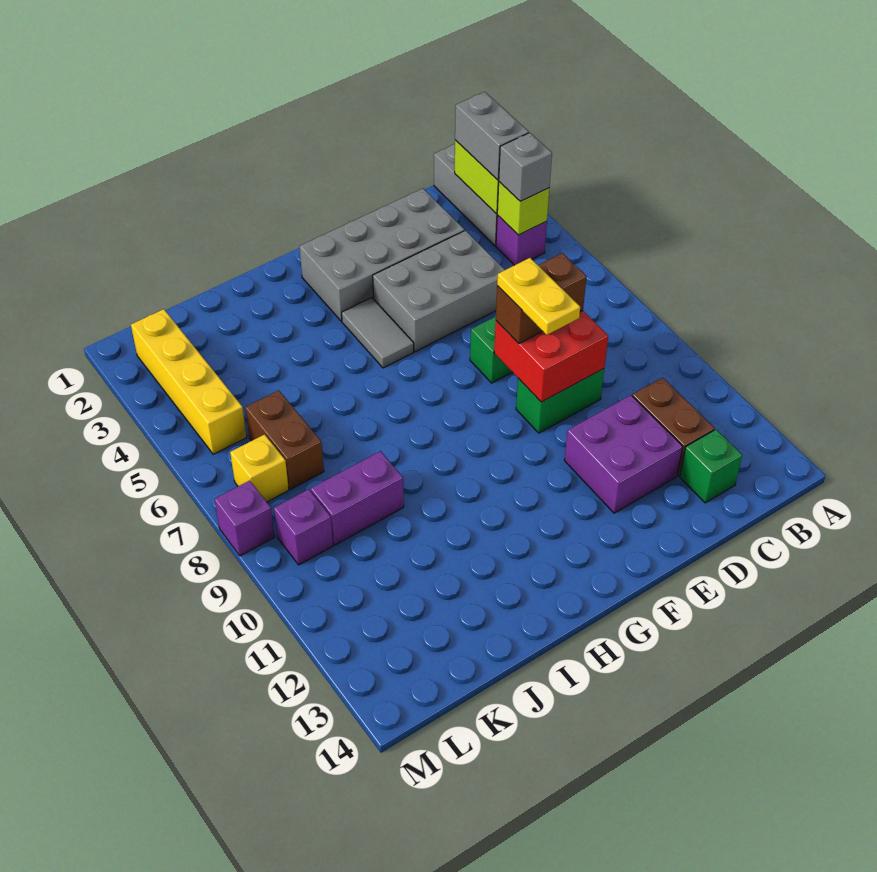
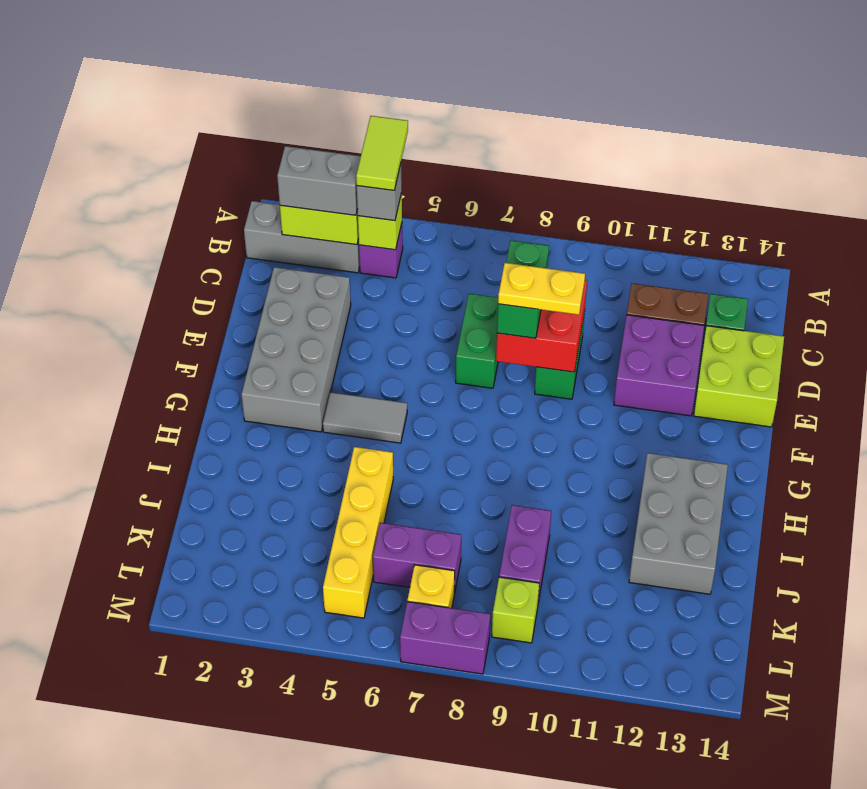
none -> lime tile A4:B4 level 4
grey brick D4:F5 level 1 -> grey brick H12:J13 level 1
brown brick D8:E8 level 3 -> green brick D8:E8 level 3
none -> lime brick D13:E14 level 1
brown brick K6:K7 level 1 -> purple brick K6:K7 level 1
yellow brick L2:L5 level 1 -> yellow brick I5:L5 level 1
purple brick L9 level 1 -> lime brick L9 level 1
purple brick M8 level 1 -> purple brick M7:M8 level 1

